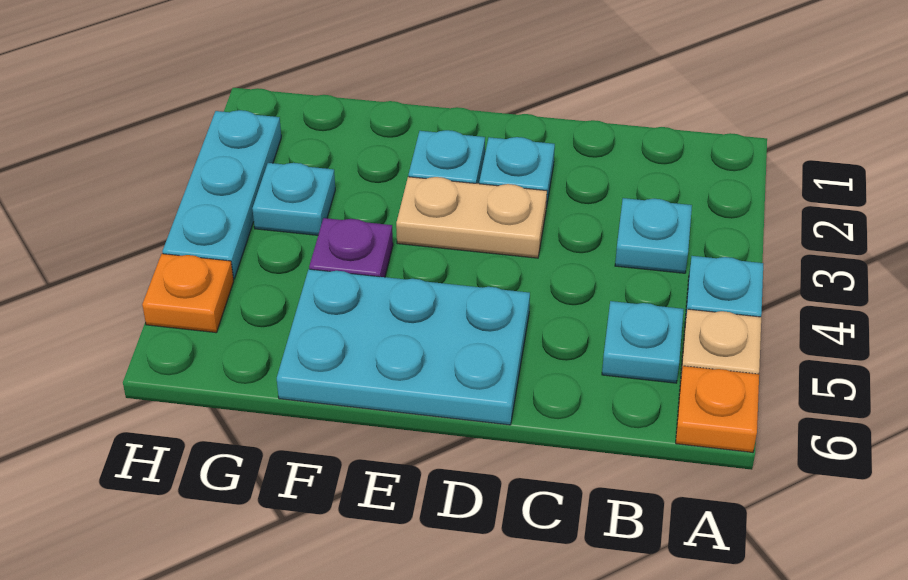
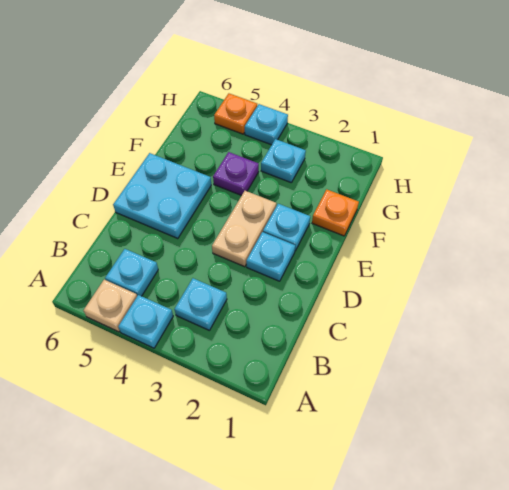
orange plate A6 level 1 -> orange plate F1 level 1
cyan plate D5:F6 level 1 -> cyan plate D5:E6 level 1
cyan plate H2:H4 level 1 -> cyan plate H4 level 1

